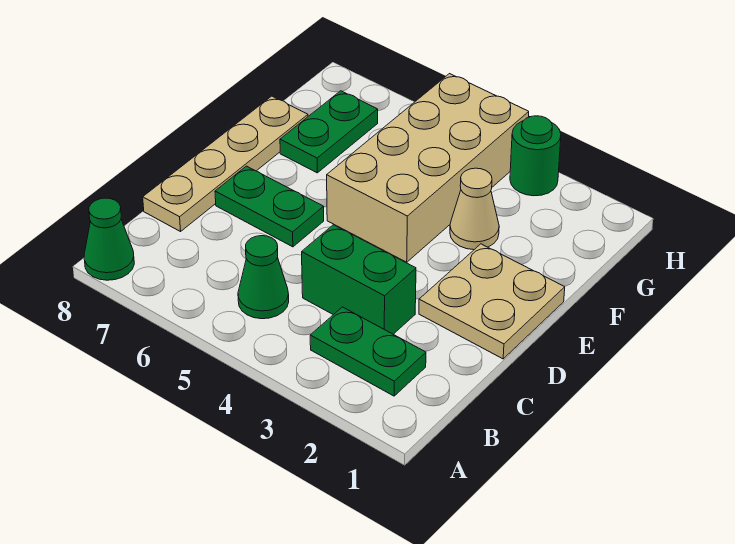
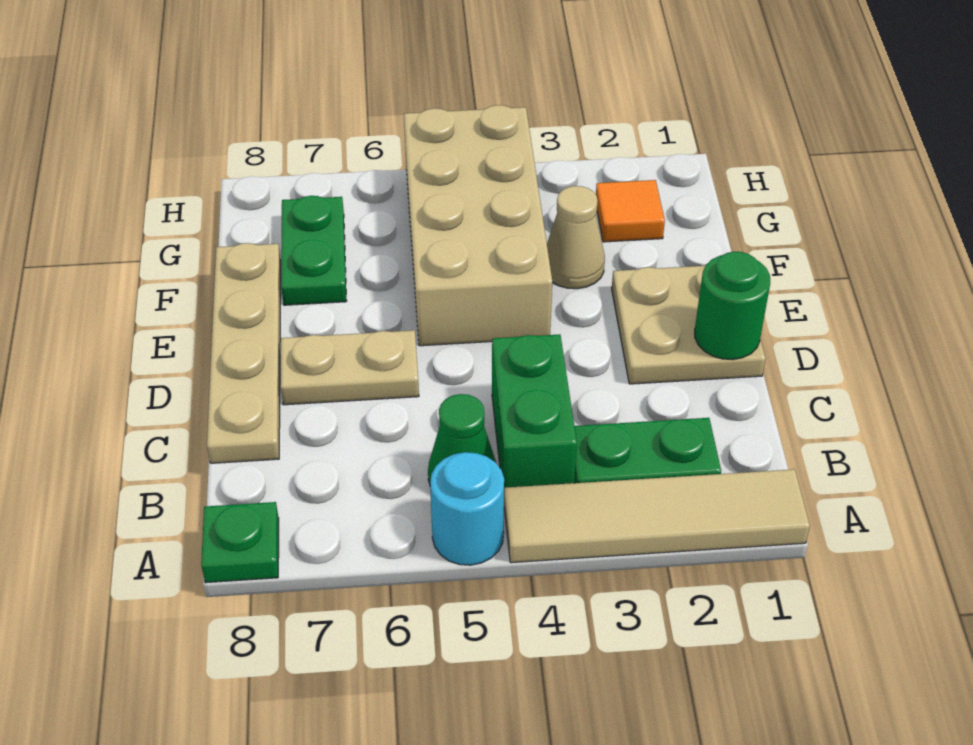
none -> tan tile A1:A4 level 1
none -> cyan round brick A5 level 1
green cone A8 level 1 -> green plate A8 level 1
green brick C3:C4 level 1 -> green brick B4:C4 level 1
green plate D6:D7 level 1 -> tan plate D6:D7 level 1
none -> orange tile G2 level 1
green round brick H3 level 1 -> green round brick D1 level 2

